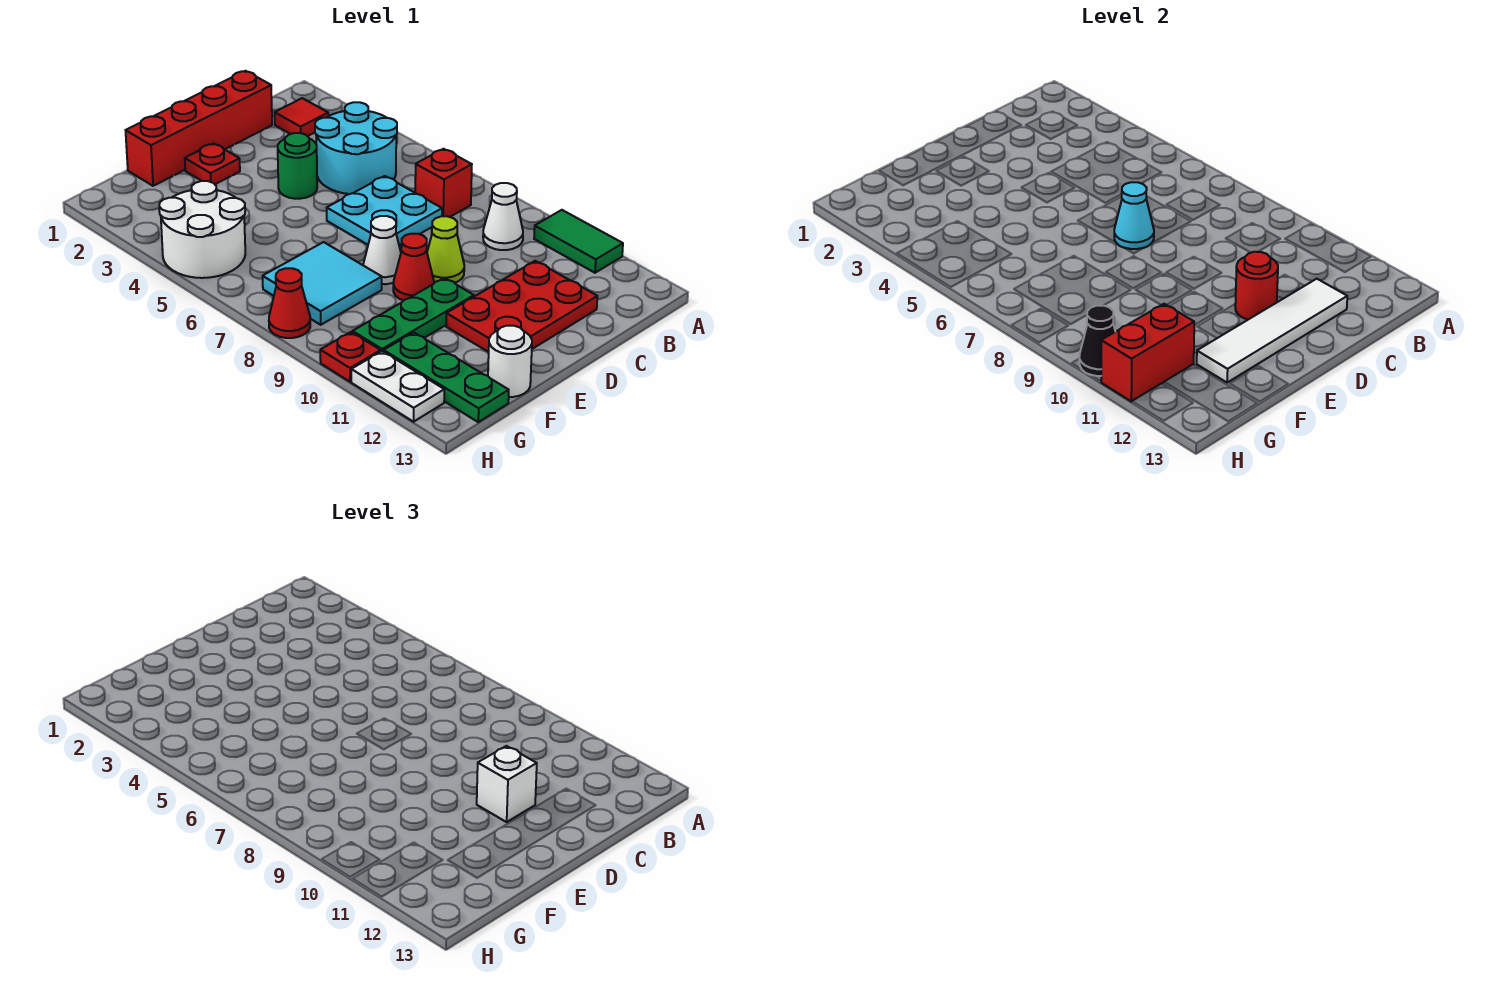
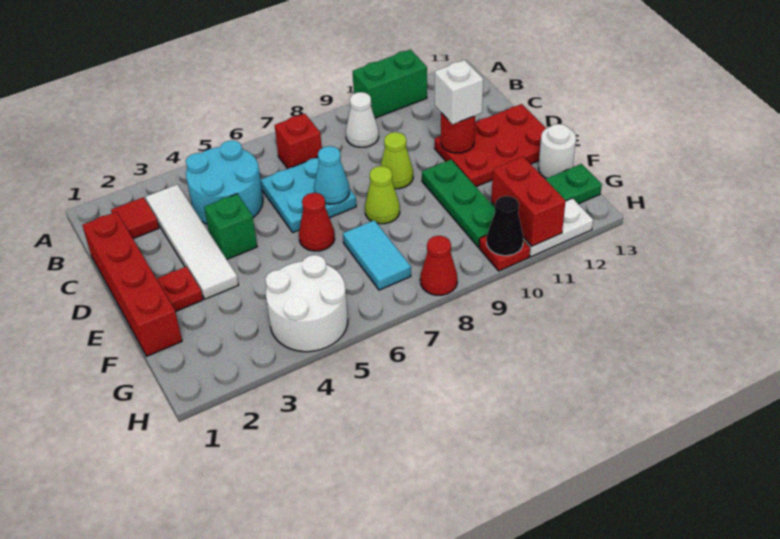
green tile A10:A11 level 1 -> green brick A10:A11 level 1
red plate C11:E12 level 1 -> red plate D11:E13 level 1
white tile C12:F12 level 2 -> white tile B3:E3 level 1
green round brick D4 level 1 -> green brick D4 level 1
white cone E8 level 1 -> lime cone E8 level 1
red cone E9 level 1 -> red cone E6 level 1
cyan tile F7:G8 level 1 -> cyan tile F7:G7 level 1

